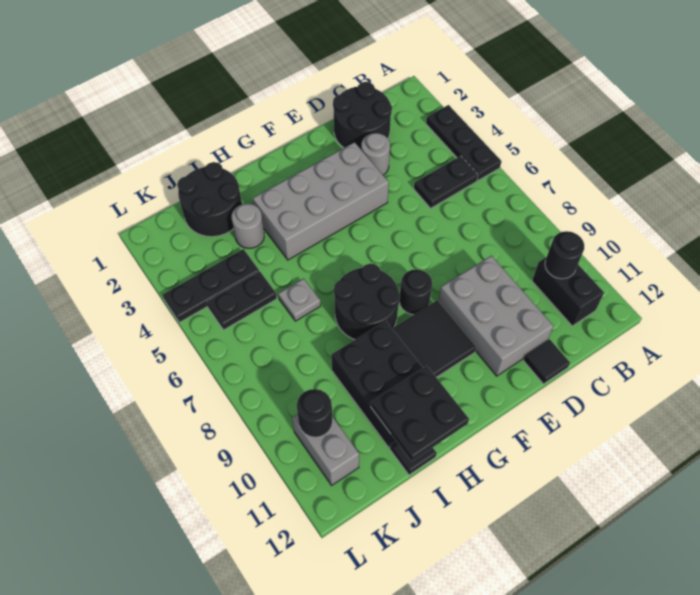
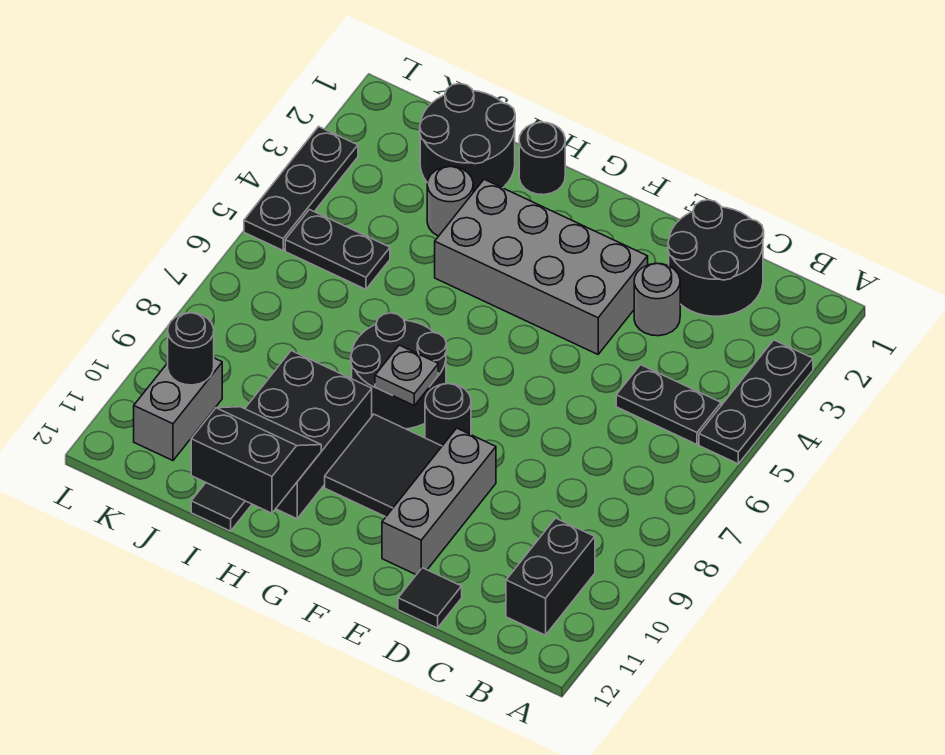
black round brick B10 level 2 -> black round brick H1 level 1
grey brick D9:E11 level 1 -> grey brick E9:E11 level 1
black plate H11:I12 level 2 -> black slope H11:I12 level 2 top 12
grey plate I6 level 1 -> grey plate G8 level 2
black plate J4:L4 level 1 -> black plate L3:L5 level 1

